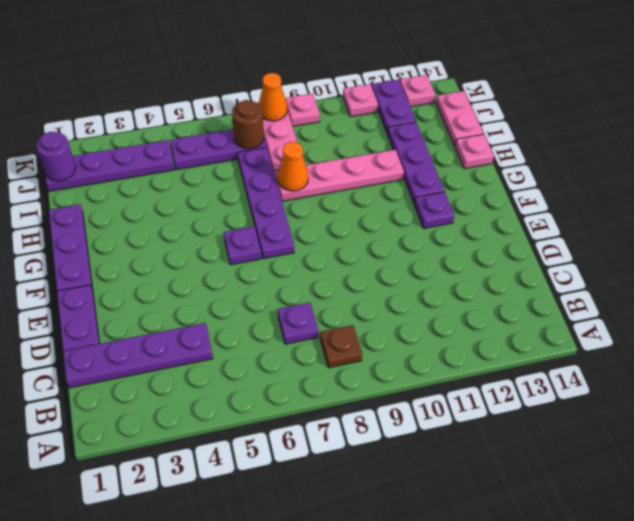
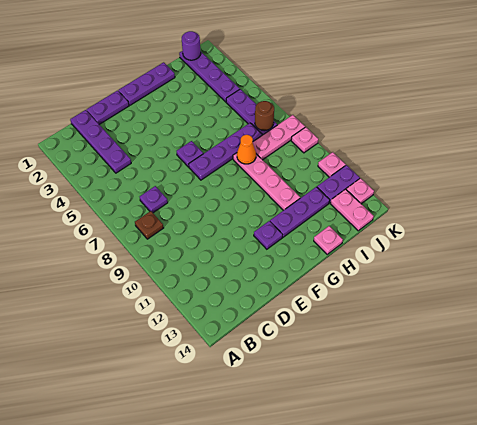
pink plate I14:J14 level 1 -> pink plate J13:J14 level 1
orange cone K8 level 2 -> none

